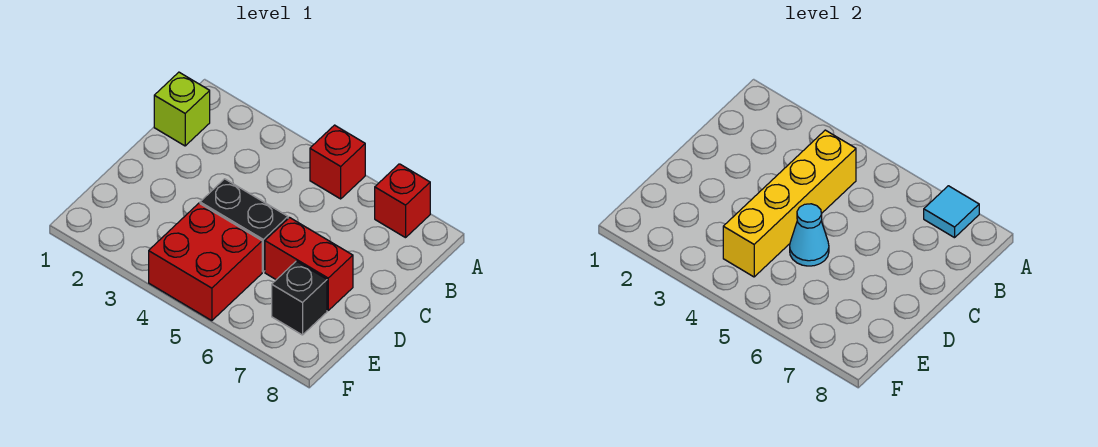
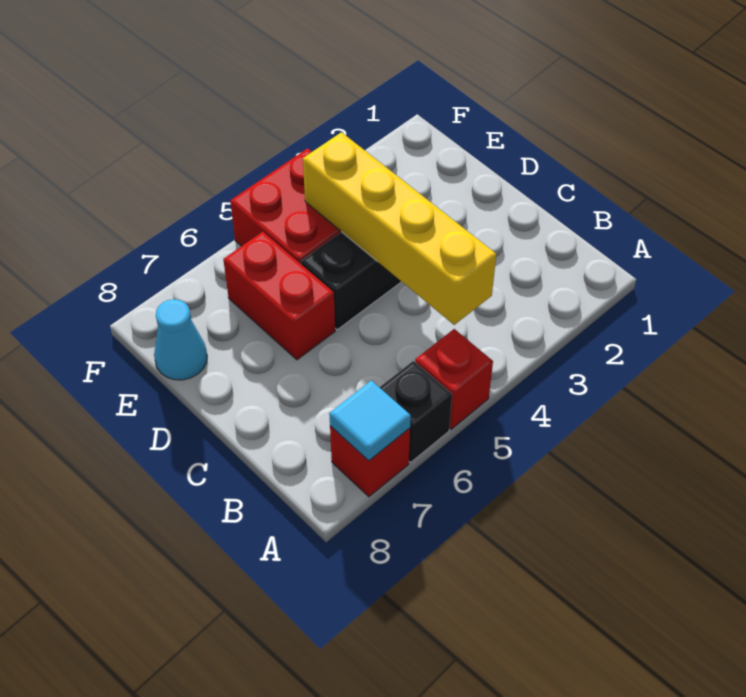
lime brick B1 level 1 -> none
cyan cone D5 level 2 -> cyan cone E8 level 1
red brick D6:D7 level 1 -> red brick D6:E6 level 1
black brick E7 level 1 -> black brick A6 level 1

